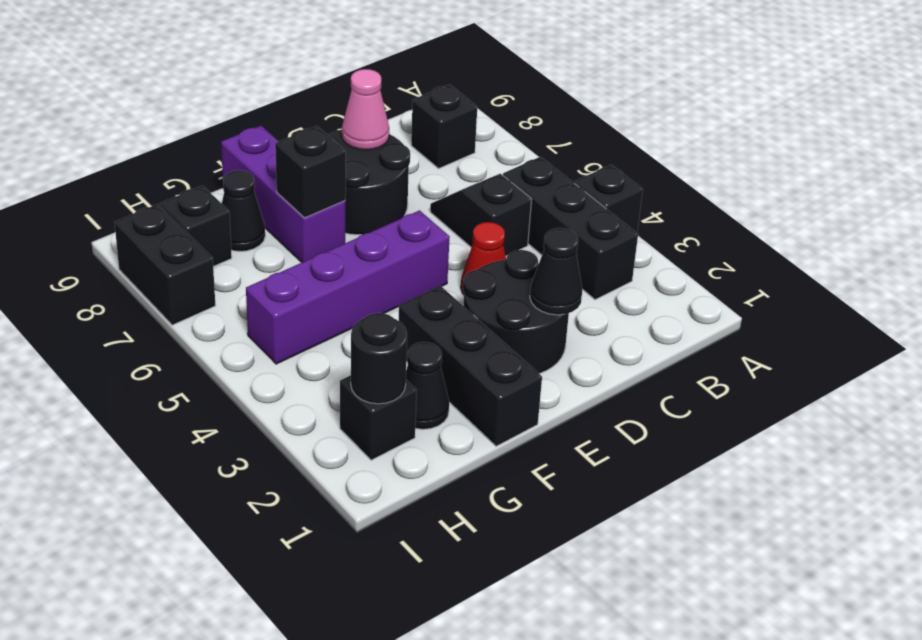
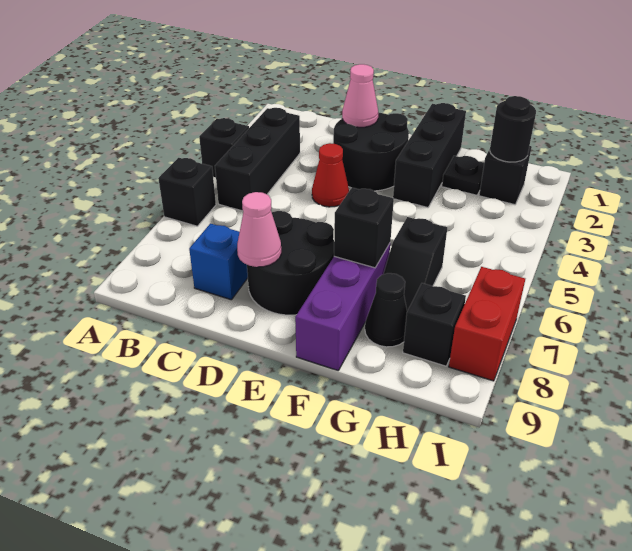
black brick B8 level 1 -> black brick A6 level 1
black slope C5:C6 level 1 top 5 -> black slope G6:G7 level 1 top 6
none -> blue brick C8 level 1
black cone D2 level 2 -> pink cone D2 level 2
purple brick E5:H5 level 1 -> none
black cone G2 level 1 -> black plate G2 level 1
black brick I7:I8 level 1 -> red brick I7:I8 level 1

